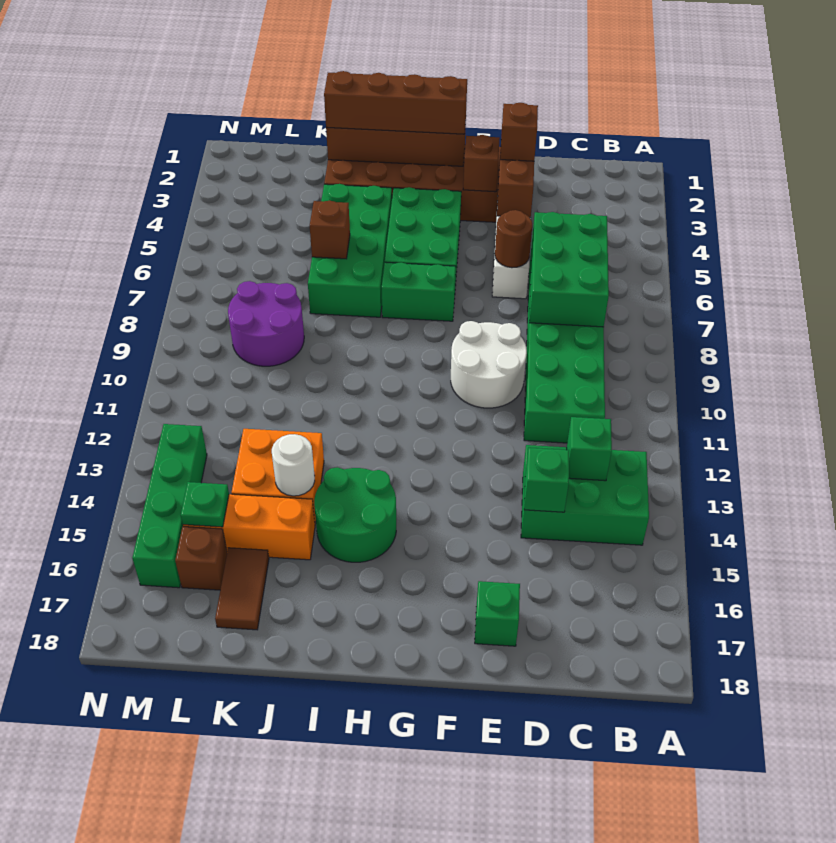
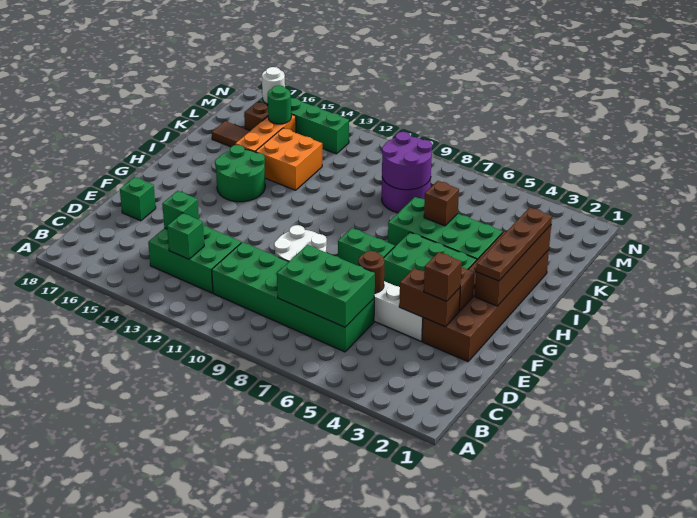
green brick B13:D14 level 1 -> green brick C12:D14 level 1
brown brick G2:J2 level 3 -> brown plate G2:J2 level 3
green brick G7:H7 level 1 -> green brick G7:G8 level 1
white round brick J14 level 2 -> white round brick M16 level 2
none -> purple round brick K8:L9 level 2
green plate L15 level 2 -> green round brick L15 level 2

